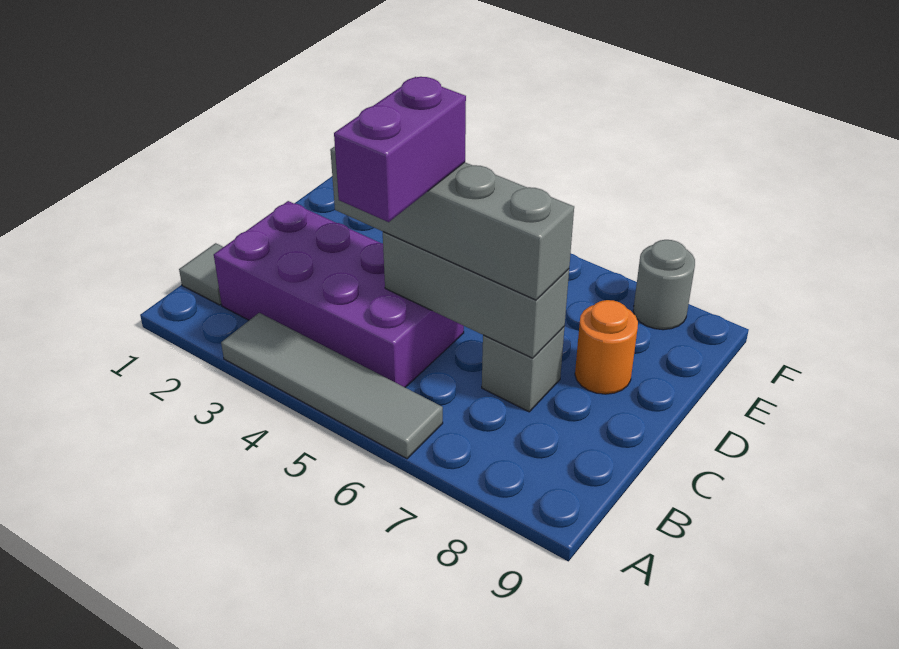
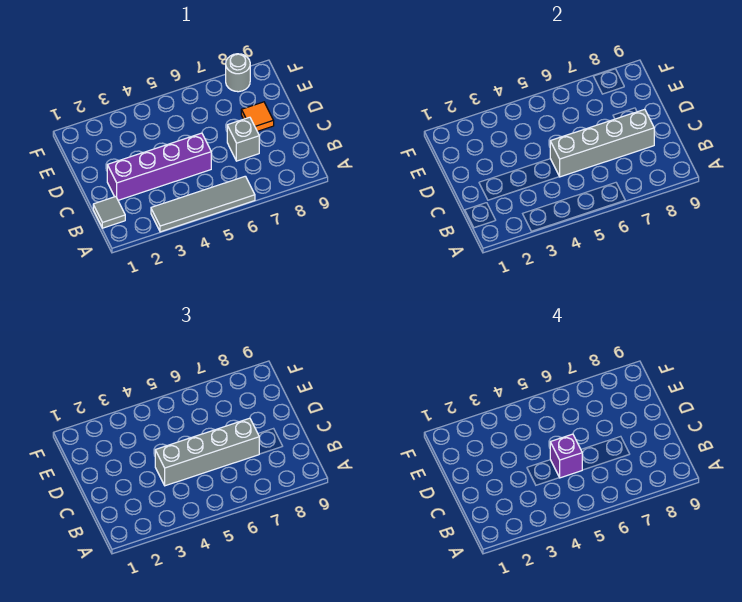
purple brick B2:C5 level 1 -> purple brick C2:C5 level 1
purple brick B5:C5 level 4 -> purple brick C5 level 4
grey brick C5:C7 level 2 -> grey brick C5:C8 level 2
orange round brick D8 level 1 -> orange tile D8 level 1

